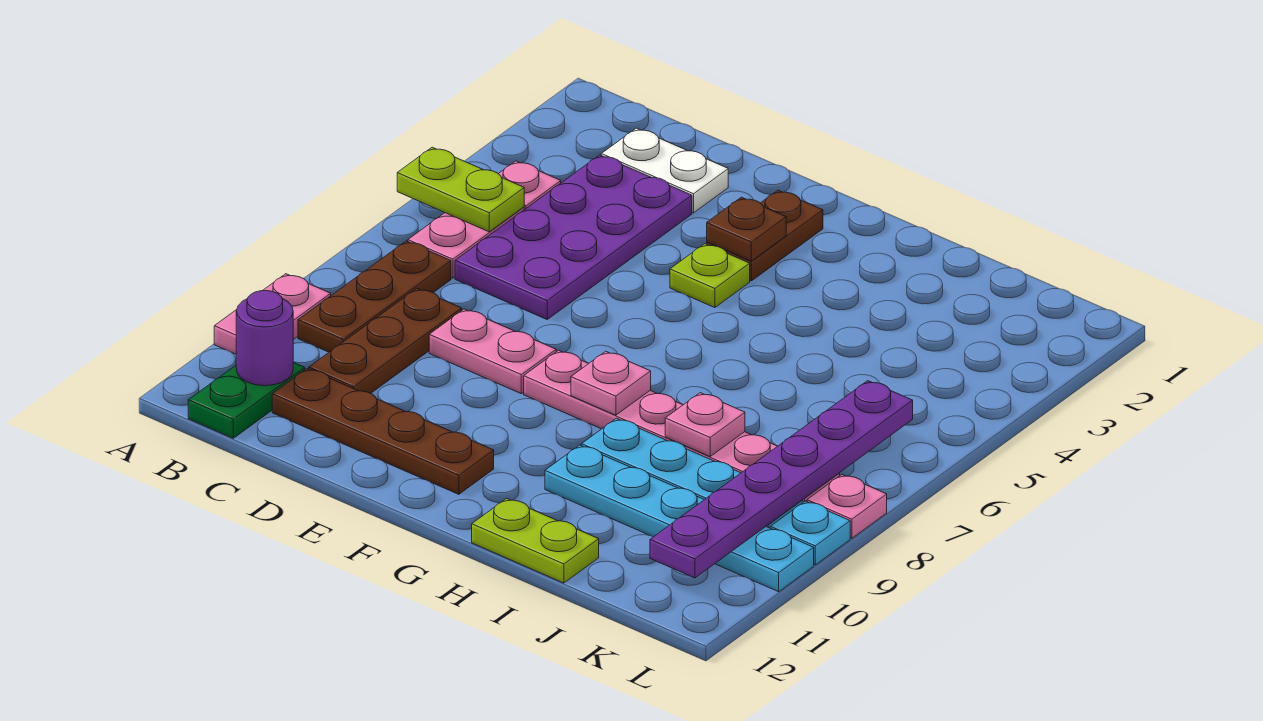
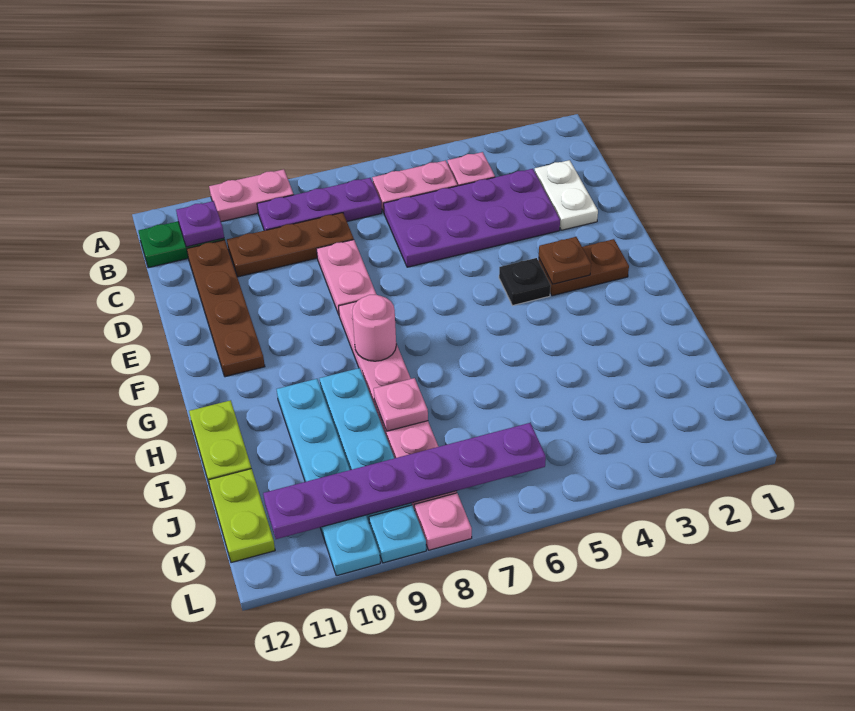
lime plate A5:B5 level 2 -> lime plate J12:K12 level 1
brown plate B7:B9 level 1 -> purple plate B7:B9 level 1
purple round brick B11 level 2 -> purple plate B11 level 2
lime plate F4 level 1 -> black plate F4 level 1
pink plate G8 level 2 -> pink round brick G8 level 2

